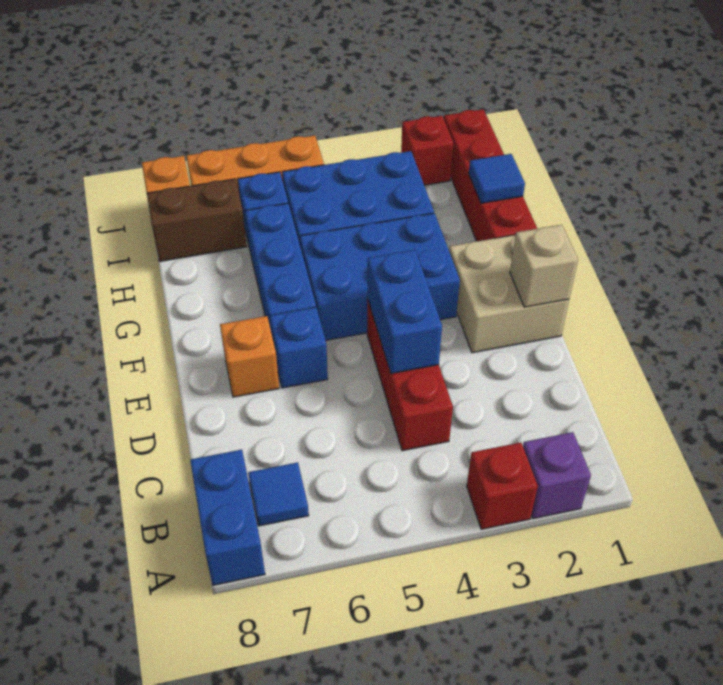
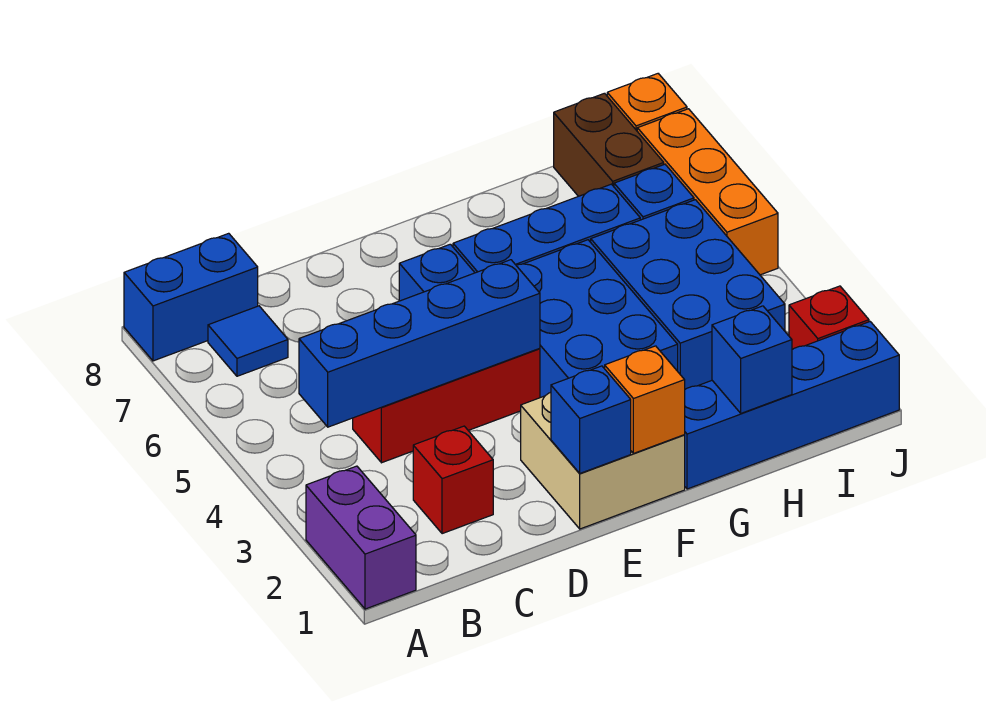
purple brick A2 level 1 -> purple brick A1:A2 level 1
red brick A3 level 1 -> red brick C2 level 1
blue brick D4:E4 level 2 -> blue brick B4:E4 level 2
tan brick E1 level 2 -> blue brick E1 level 2
orange brick E7 level 1 -> orange brick F1 level 2
red brick G1:J1 level 1 -> blue brick G1:J1 level 1
blue tile H1 level 2 -> blue brick H1 level 2

